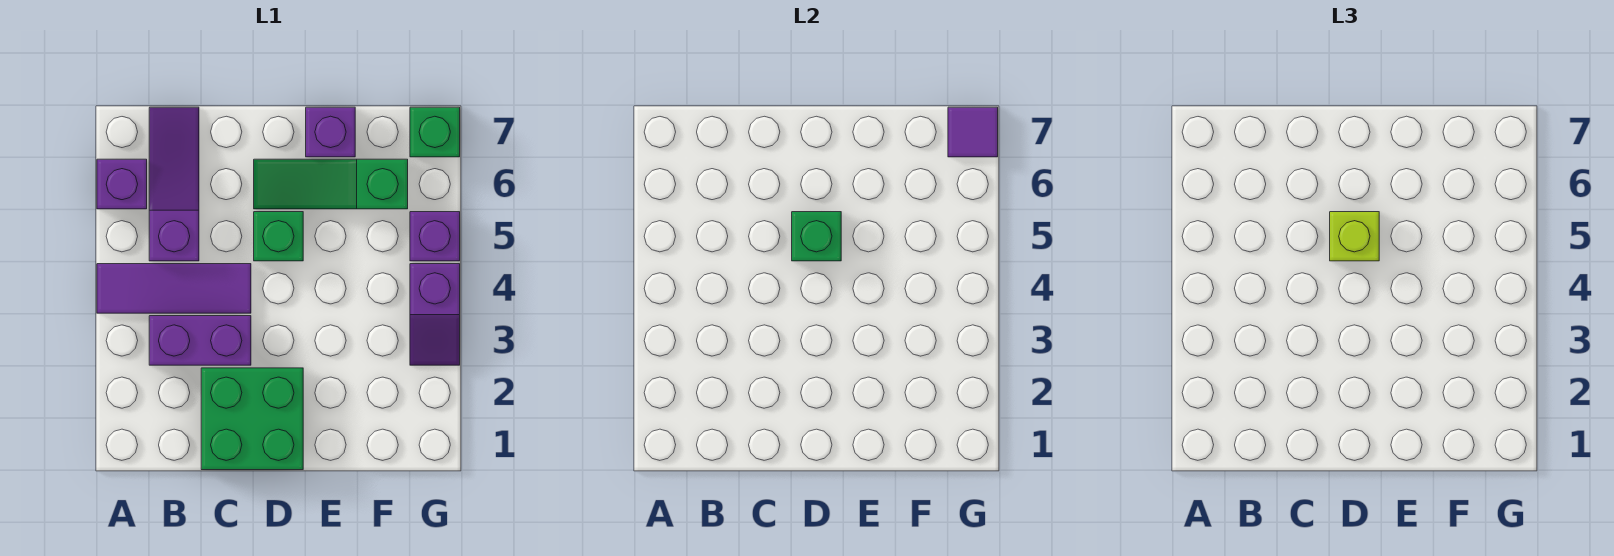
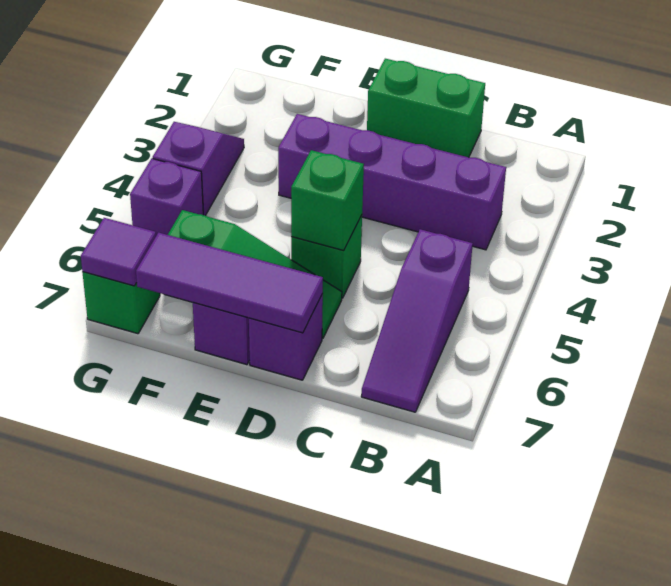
purple tile A4:C4 level 1 -> purple tile D7:F7 level 2
purple brick A6 level 1 -> purple brick D7 level 1
purple brick B3:C3 level 1 -> purple brick B3:E3 level 1
green brick C1:D2 level 1 -> green brick C1:D1 level 1
lime brick D5 level 3 -> none

